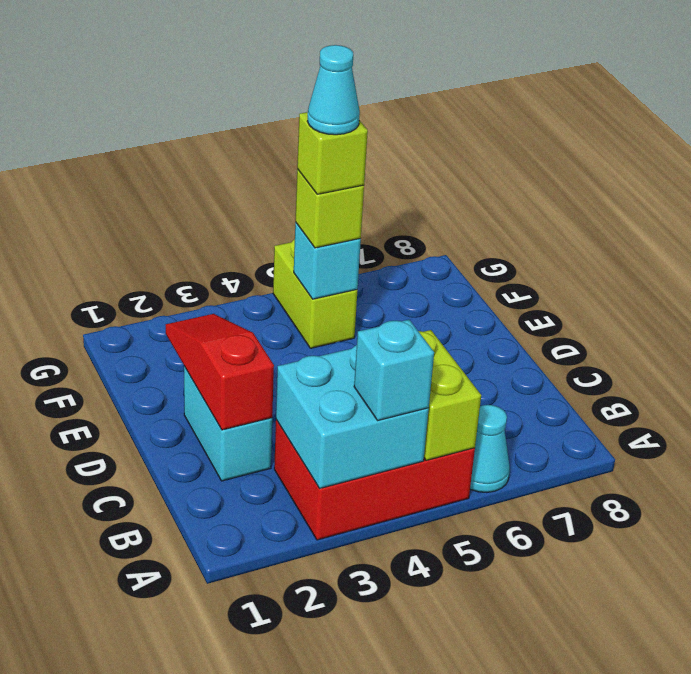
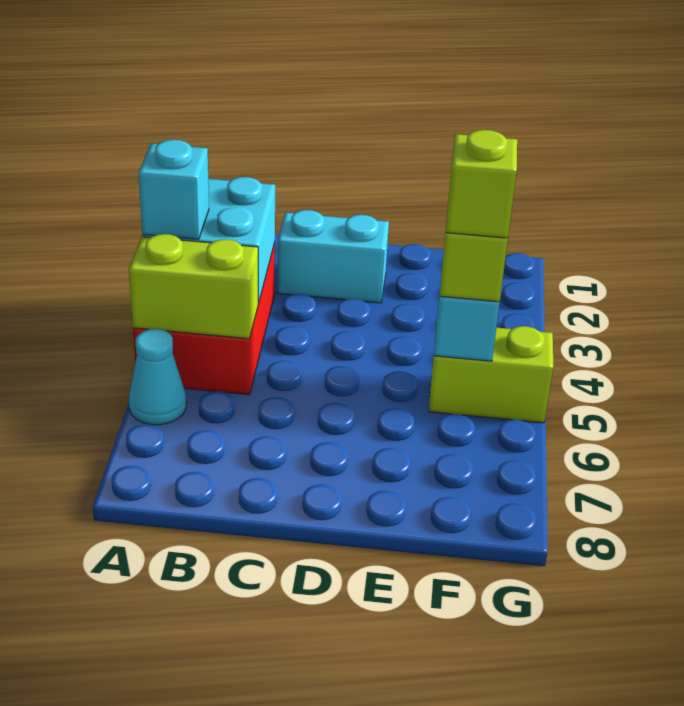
red slope C2:E2 level 2 top C -> none
cyan cone F5 level 5 -> none

